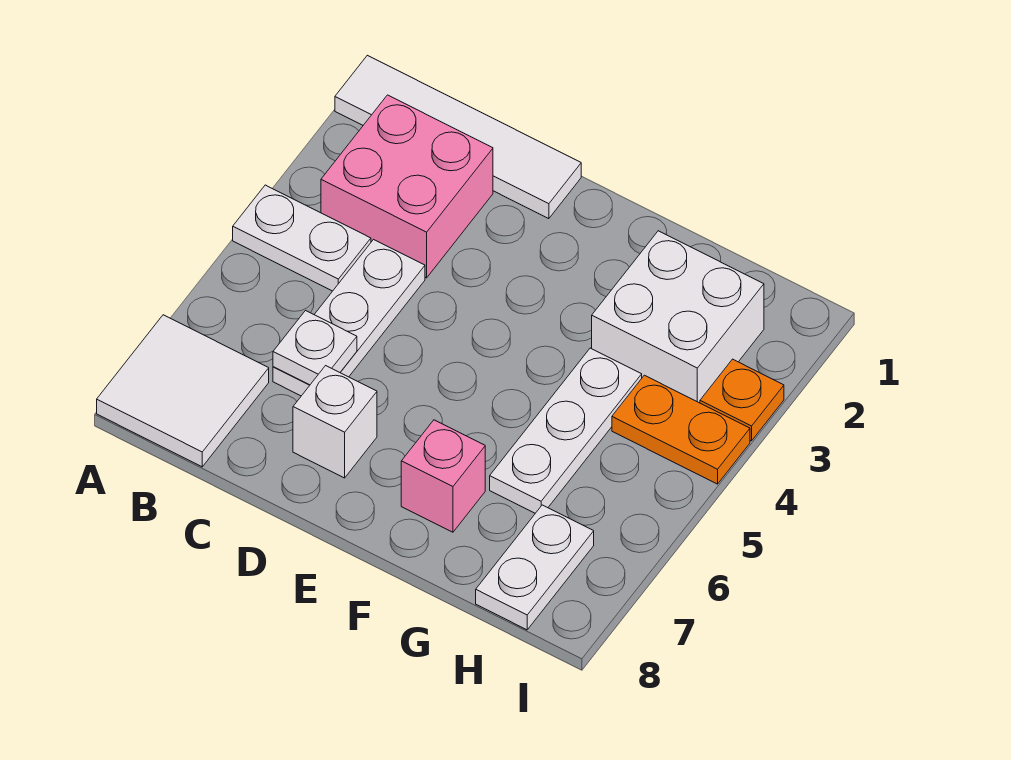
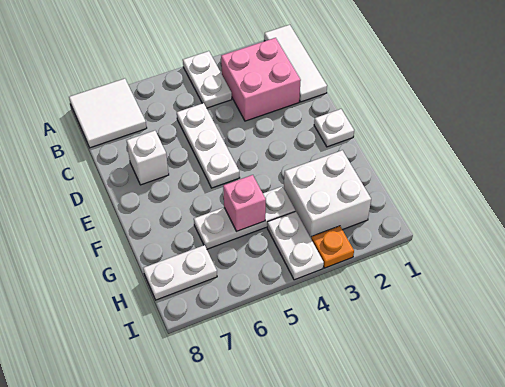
white tile A1:D1 level 1 -> white tile A1:C1 level 1
white plate C4:C6 level 1 -> white plate C5:E5 level 1
white plate C6 level 2 -> white plate E1 level 1
pink brick F7 level 1 -> pink brick G5 level 2
orange plate H4:I4 level 1 -> white plate H4:I4 level 1

